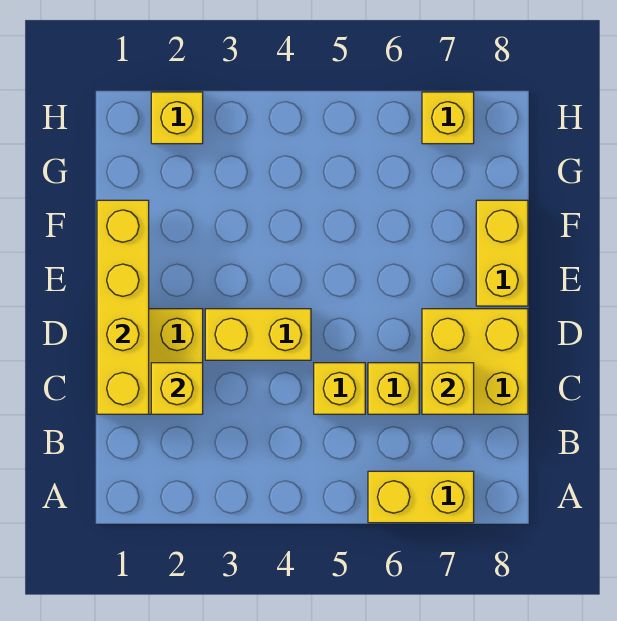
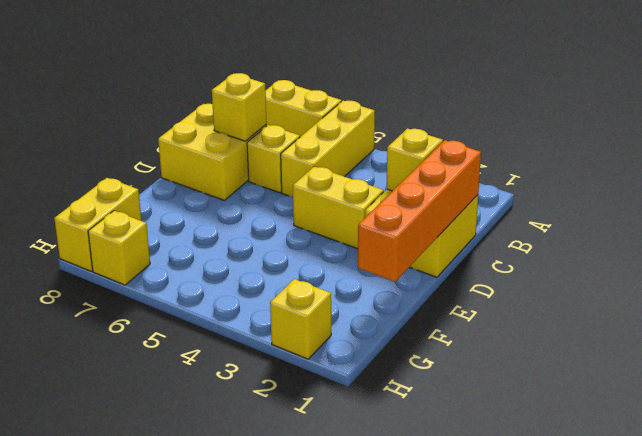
yellow brick C1:F1 level 2 -> orange brick C1:F1 level 2
yellow brick C5 level 1 -> yellow brick A5:C5 level 1
yellow brick E8:F8 level 1 -> yellow brick G8:H8 level 1

